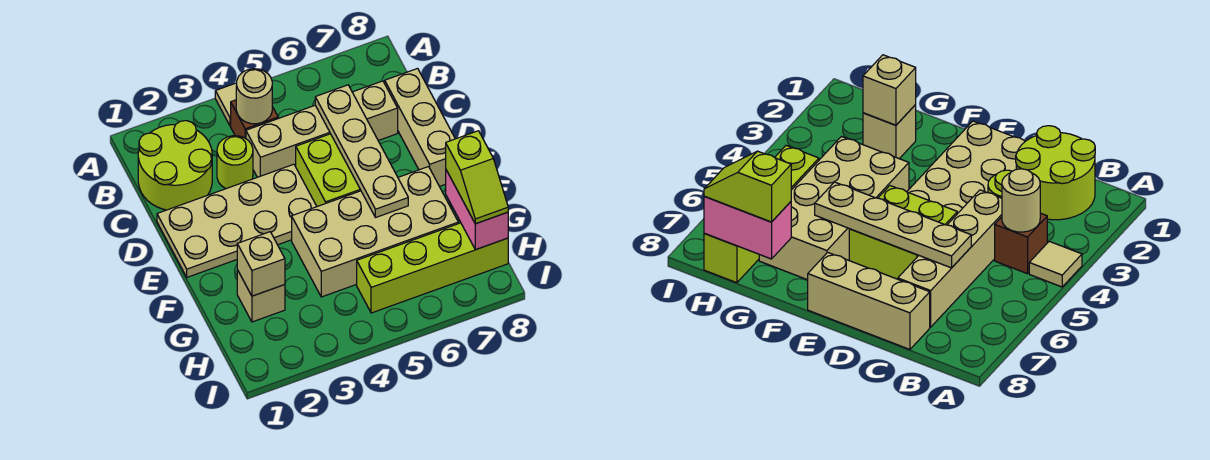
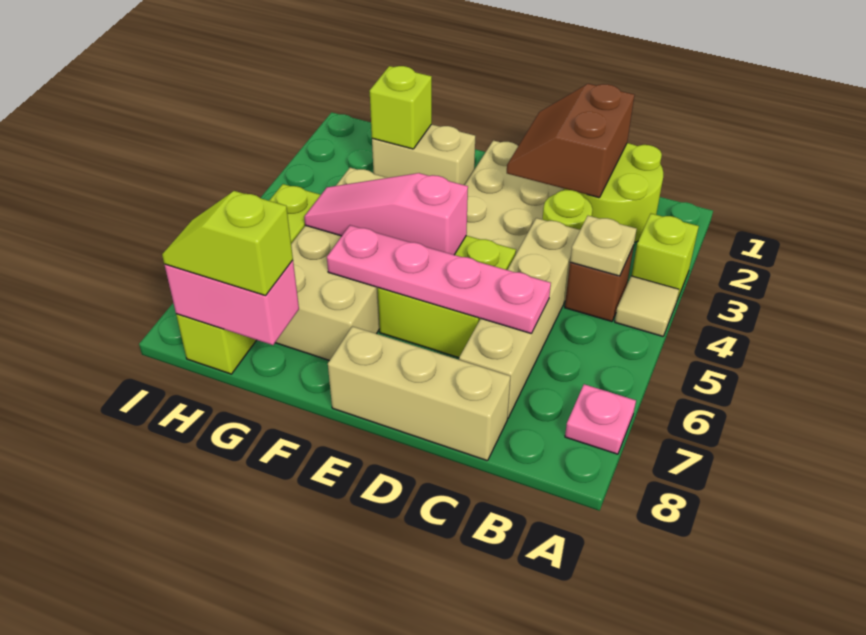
none -> lime brick A3 level 1
none -> pink plate A7 level 1
tan round brick B4 level 2 -> tan plate B4 level 2
none -> brown slope C1:D2 level 2 top C
tan plate C6:F6 level 2 -> pink plate C6:F6 level 2
none -> pink slope E5:G5 level 2 top E
tan brick G2 level 1 -> tan brick F2:G2 level 1
tan brick G2 level 2 -> lime brick G2 level 2

